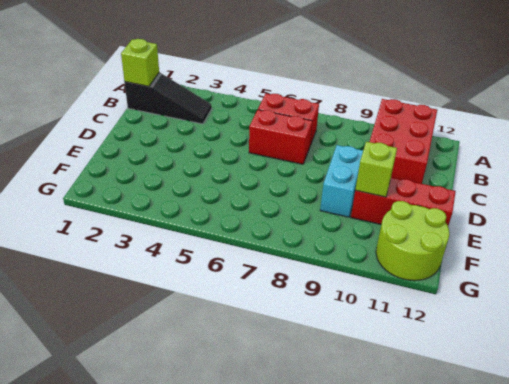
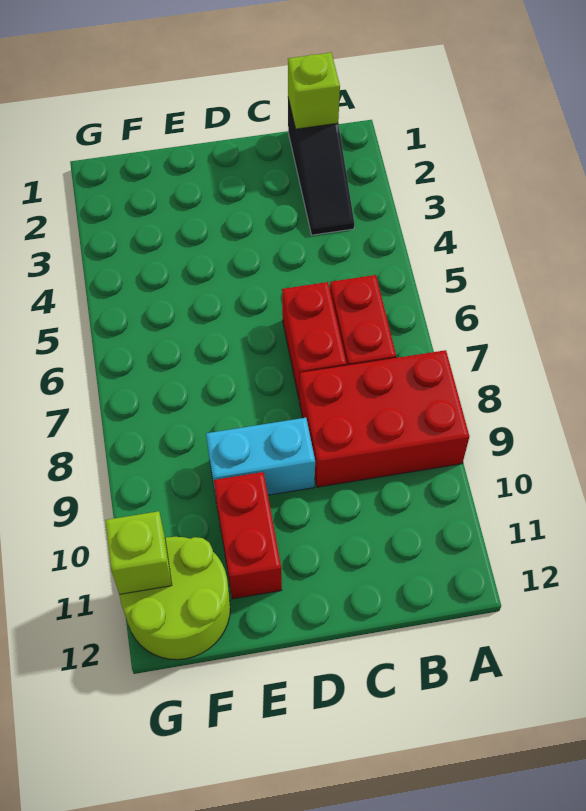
red brick A10:C11 level 1 -> red brick A8:C9 level 1
red brick E10:E12 level 1 -> red brick E10:E11 level 1
lime brick E10 level 2 -> lime brick G11 level 2

